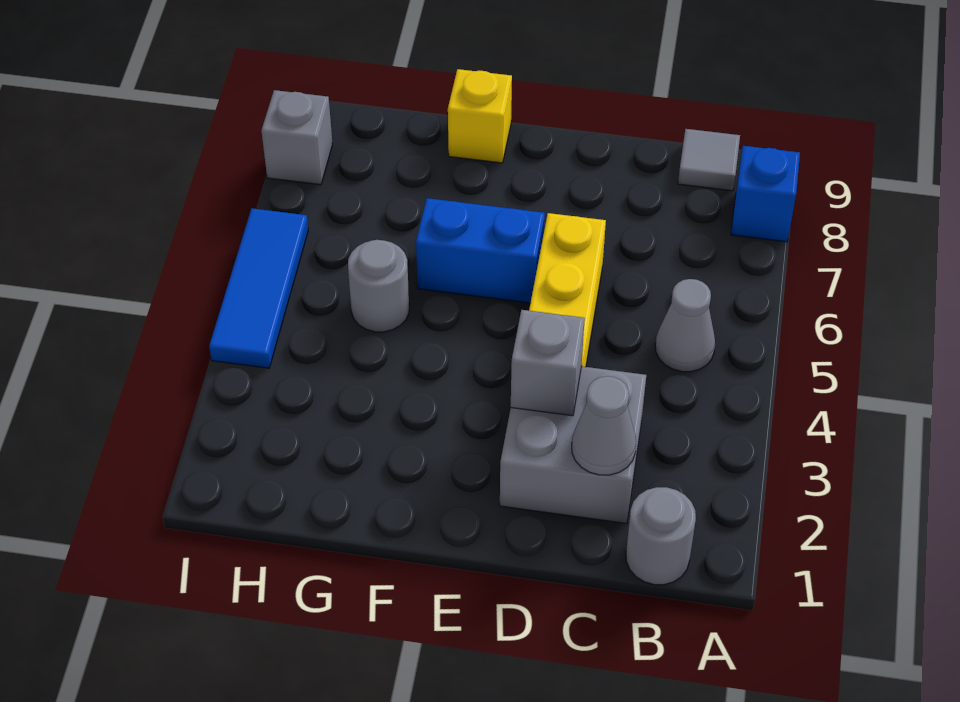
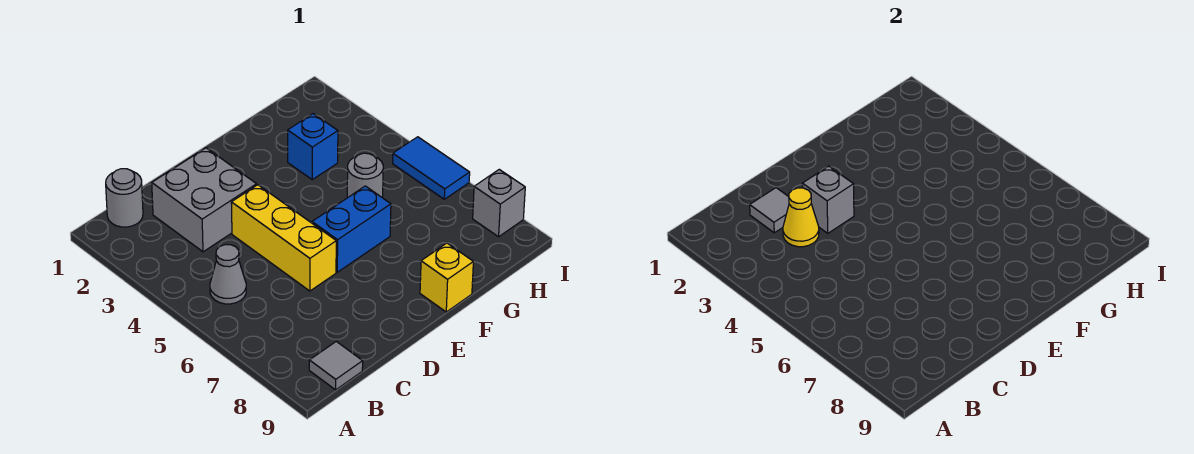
blue brick A8 level 1 -> blue brick G3 level 1
grey cone C2 level 2 -> grey tile C2 level 2
none -> yellow cone C3 level 2
blue tile I4:I6 level 1 -> blue tile I5:I6 level 1

